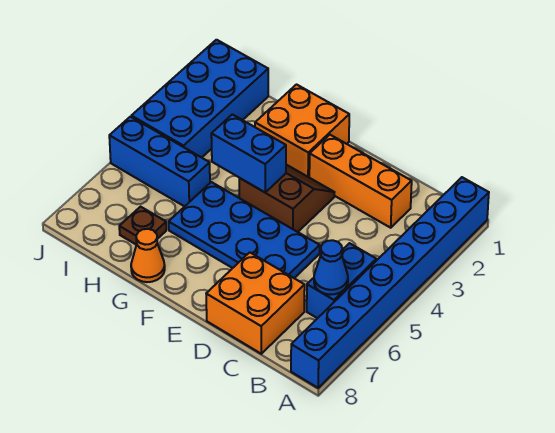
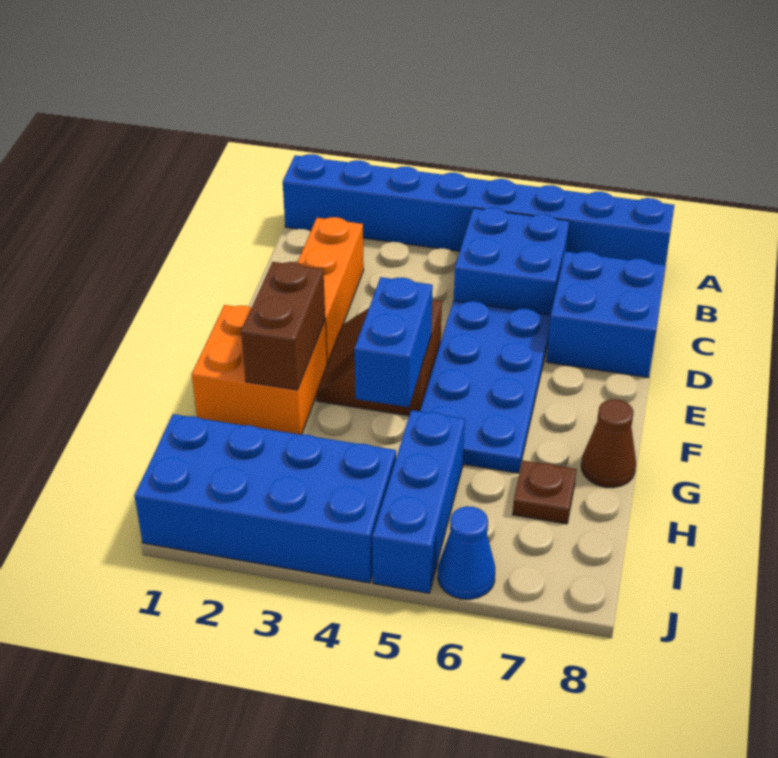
blue brick B5:B6 level 1 -> blue brick B5:C6 level 1
blue cone B6 level 2 -> blue cone J6 level 1
orange brick C7:D8 level 1 -> blue brick C7:D8 level 1
none -> brown brick F2:G2 level 2
orange cone G8 level 1 -> brown cone G8 level 1

